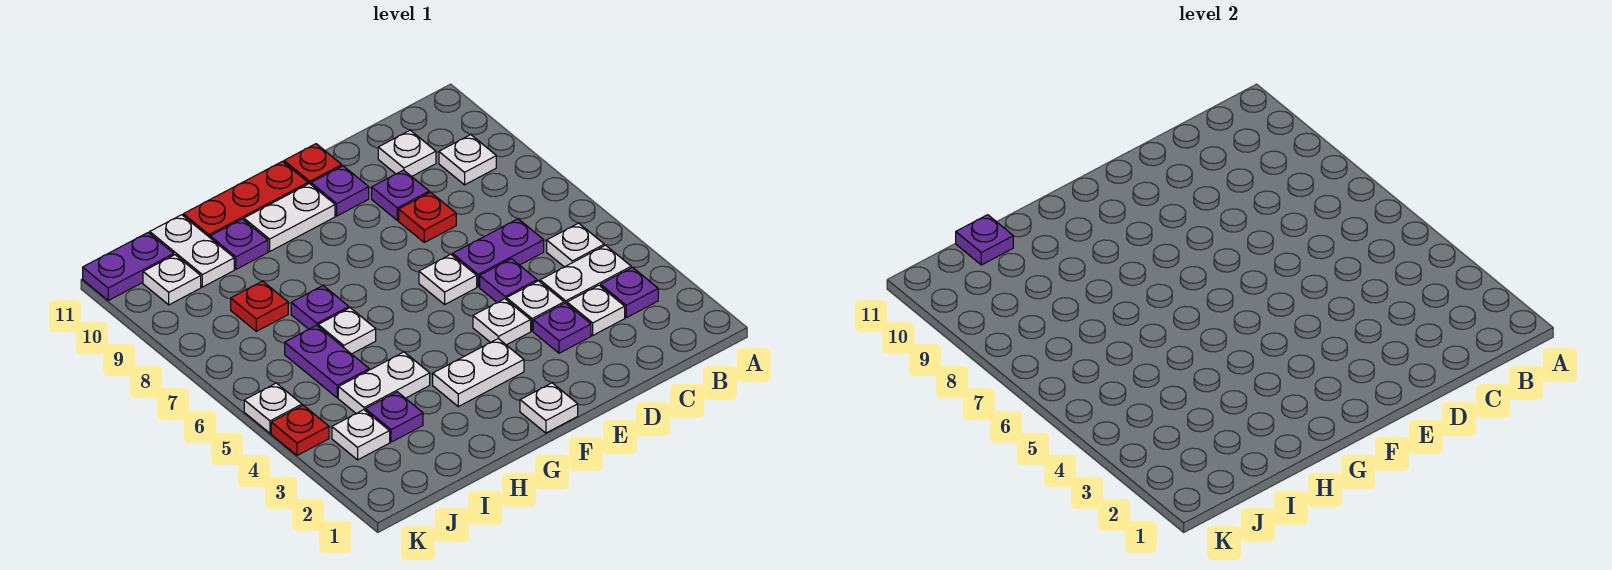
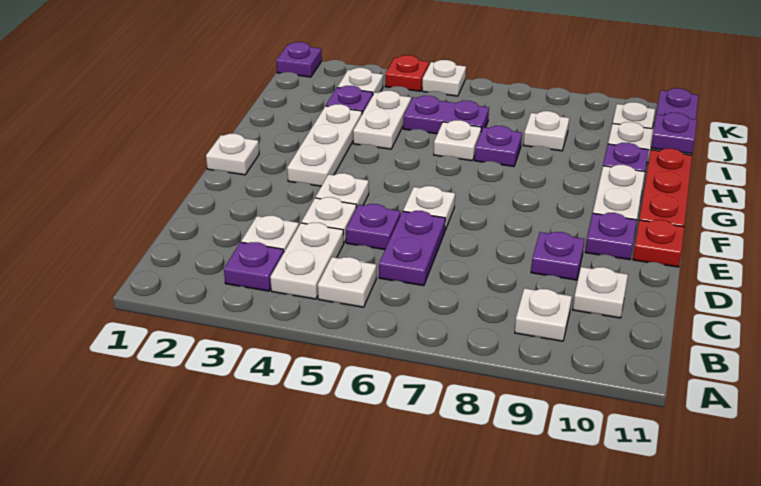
purple plate D3 level 1 -> purple plate K1 level 1
red plate D8 level 1 -> none
white plate F3:G3 level 1 -> white plate F3:H3 level 1
red plate I8 level 1 -> white plate I8 level 1

